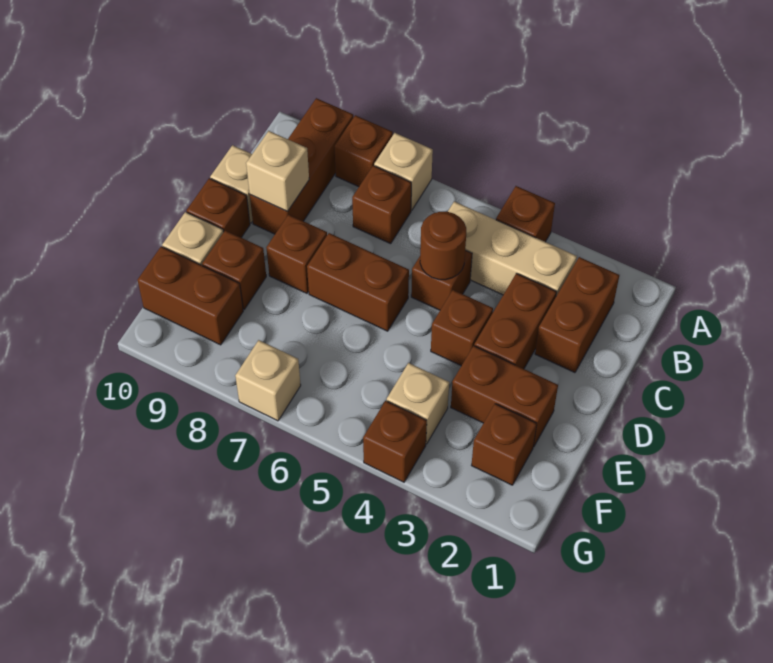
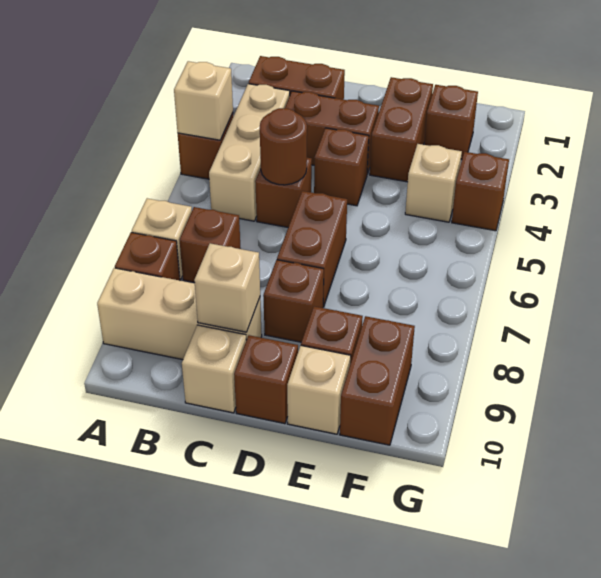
brown brick A9:C9 level 1 -> tan brick A9:C9 level 1
tan brick G7 level 1 -> tan brick A4 level 2

